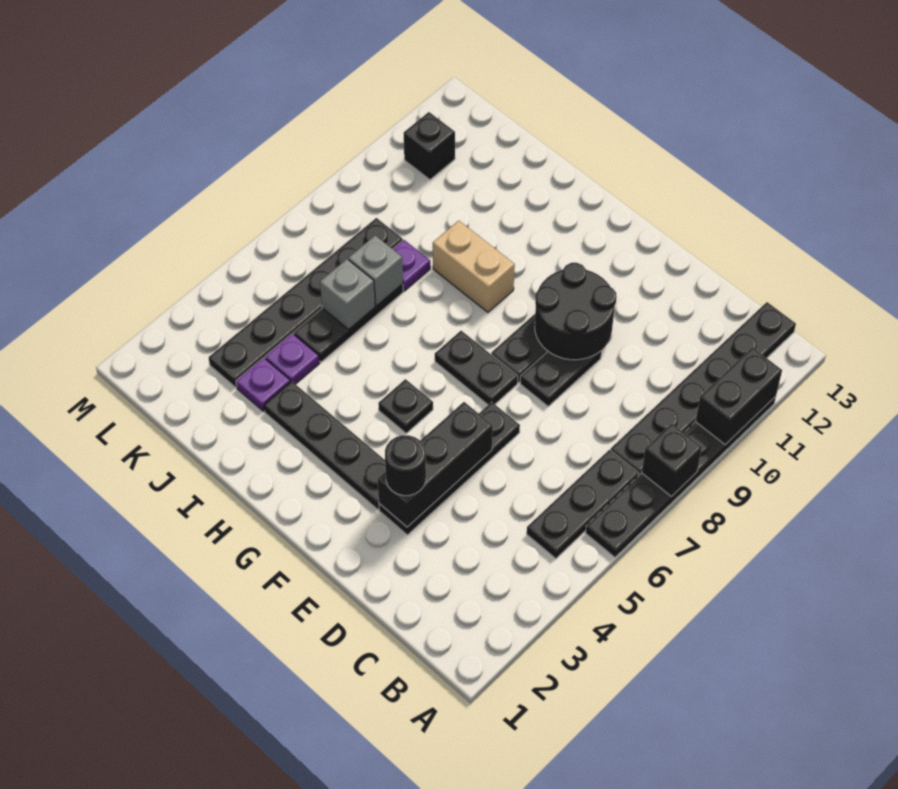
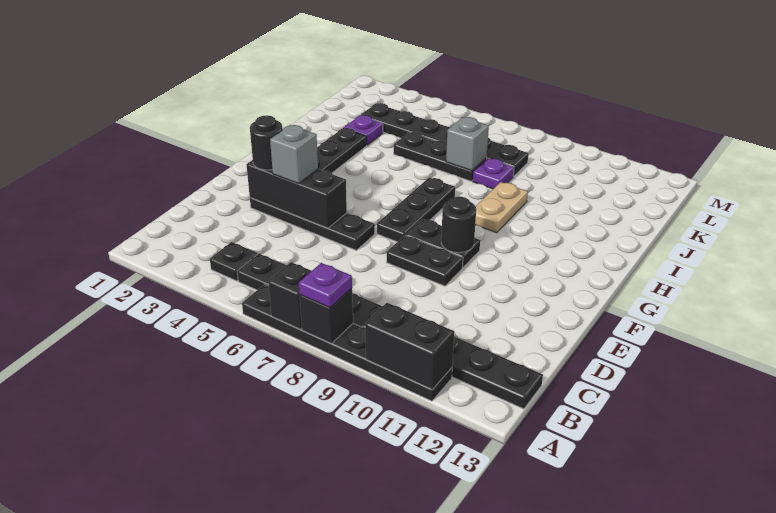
black round brick E9:F10 level 2 -> black round brick F9 level 2
black plate F7:G7 level 1 -> black plate F7:H7 level 1
black plate G5 level 1 -> black plate B4 level 1
tan brick H9:I9 level 1 -> tan plate H9:I9 level 1
purple plate J4 level 1 -> purple plate A8 level 3
grey brick J6 level 2 -> grey brick E4 level 3
black brick L11 level 1 -> black brick A7 level 2

